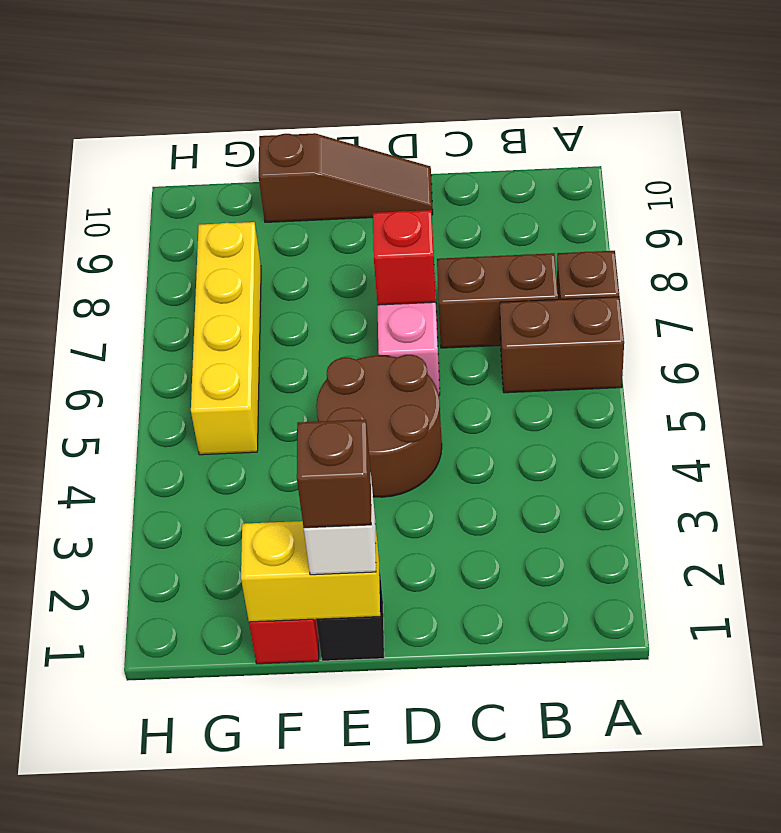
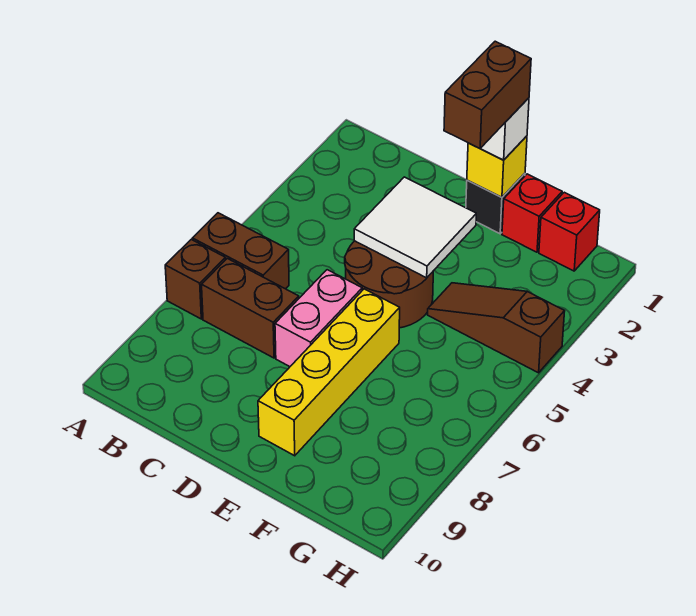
none -> white tile D3:E4 level 2
red brick D7 level 2 -> red brick G1 level 1
brown slope D10:F10 level 1 top F -> brown slope F4:H4 level 1 top H
yellow brick E1:F1 level 2 -> yellow brick E1 level 2
brown brick E1 level 4 -> brown brick E1:E2 level 4
yellow brick G5:G8 level 1 -> yellow brick E6:E9 level 1

